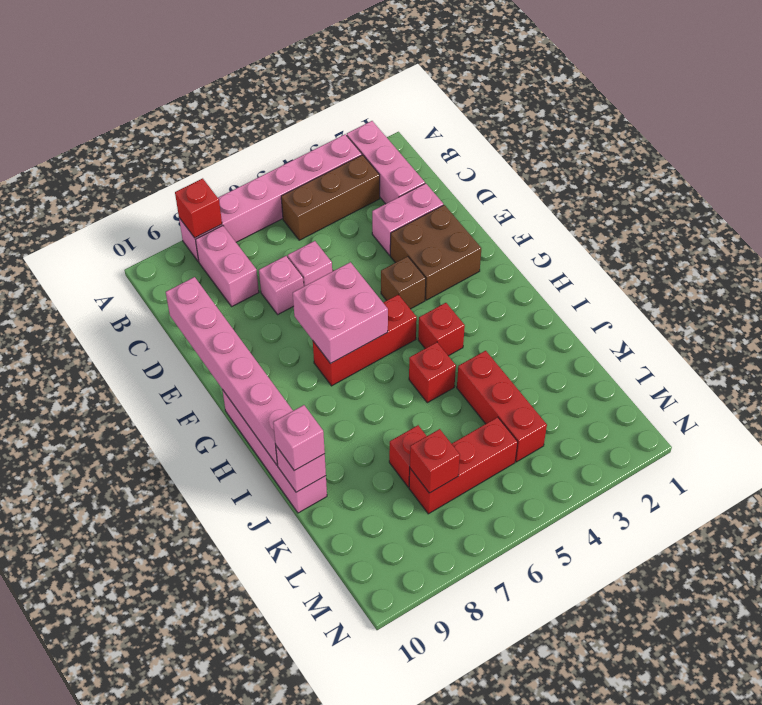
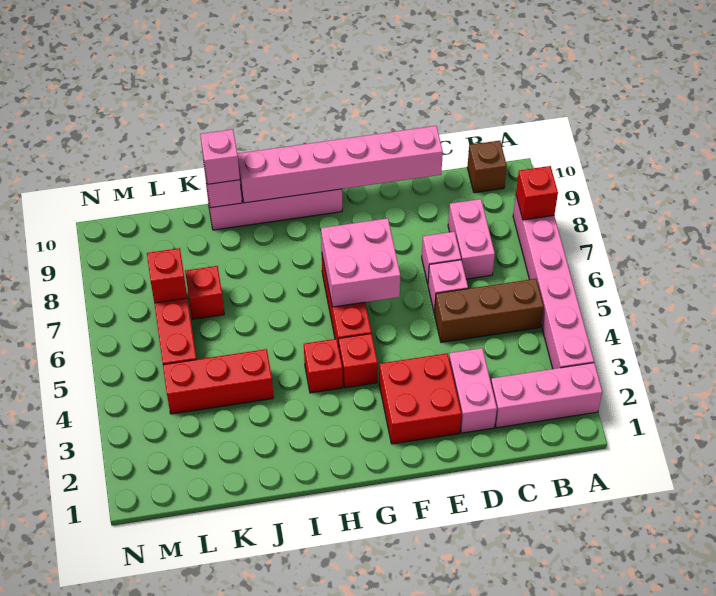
brown brick B3:B5 level 1 -> brown brick B5:D5 level 1
pink brick B8:C8 level 1 -> pink brick C7:C8 level 1
brown brick E2:F3 level 1 -> red brick E2:F3 level 1
brown brick F4 level 1 -> brown brick B10 level 1
red brick I5 level 1 -> red brick G4 level 1

